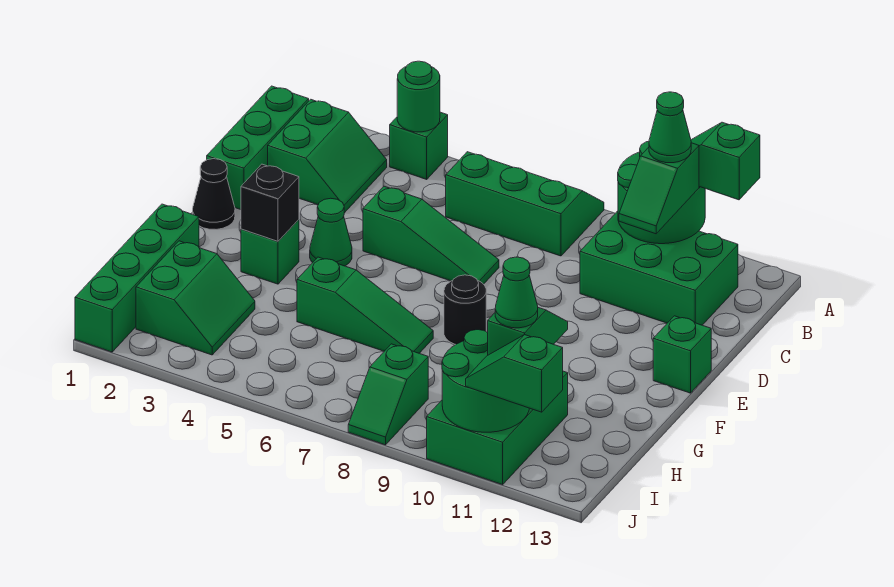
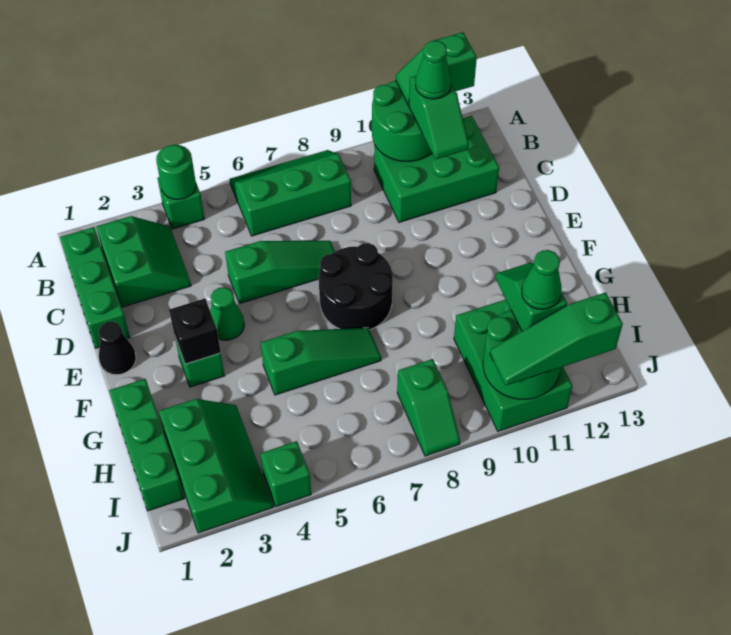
green brick E13 level 1 -> green brick J4 level 1
black round brick F8 level 1 -> black round brick E7:F8 level 1
green brick G1:J1 level 1 -> green brick G1:I1 level 1
green slope H2:I3 level 1 top 2 -> green slope H2:J3 level 1 top 2
green slope J11:J12 level 3 top 12 -> green slope J10:J12 level 3 top 12

